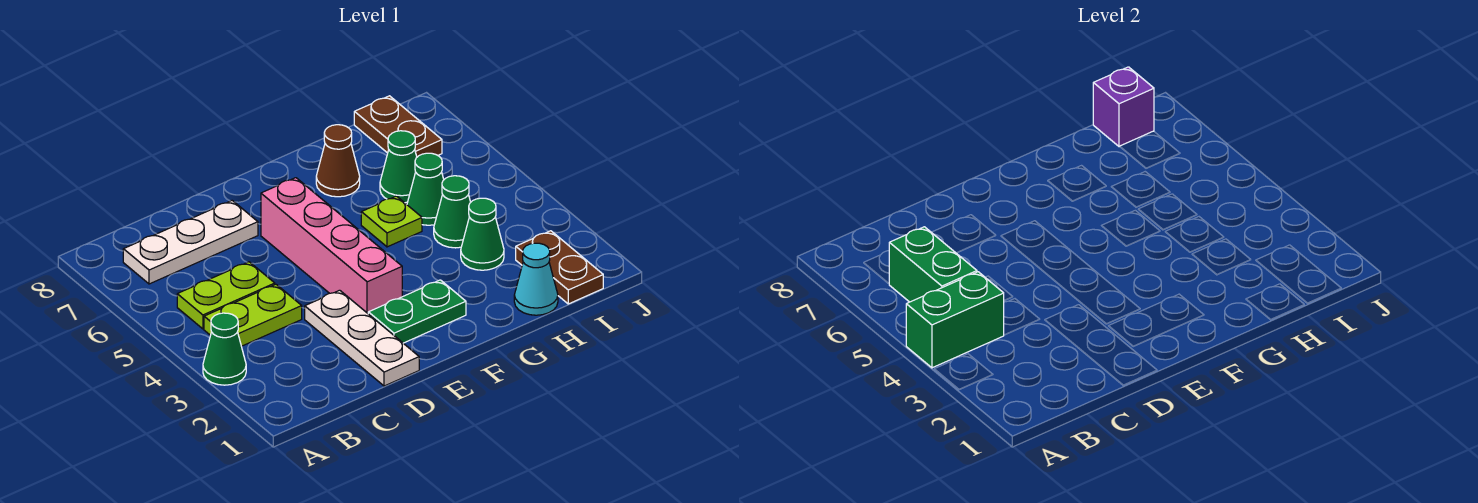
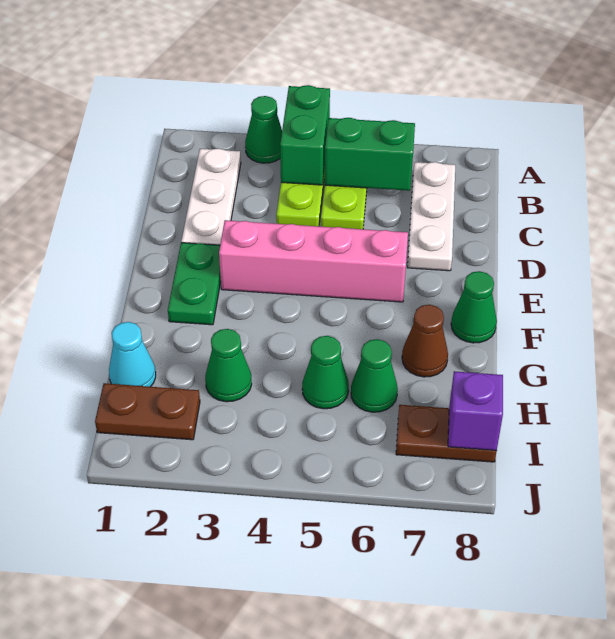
white plate D1:D3 level 1 -> white plate B2:D2 level 1
lime plate G5 level 1 -> none
green cone H4 level 1 -> green cone F8 level 1

